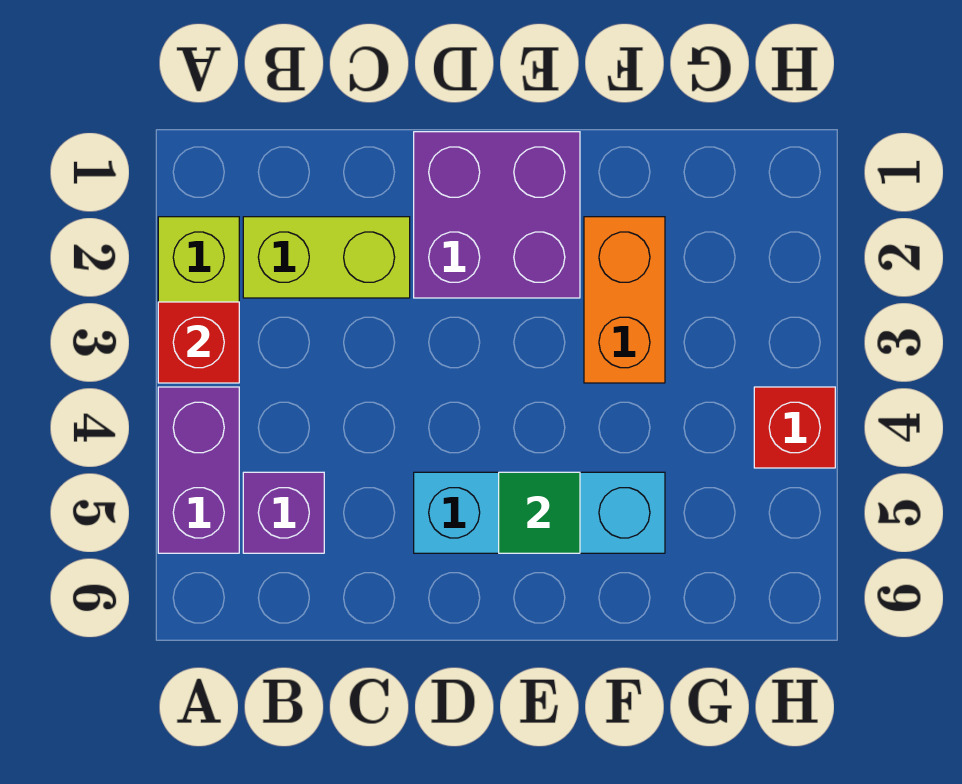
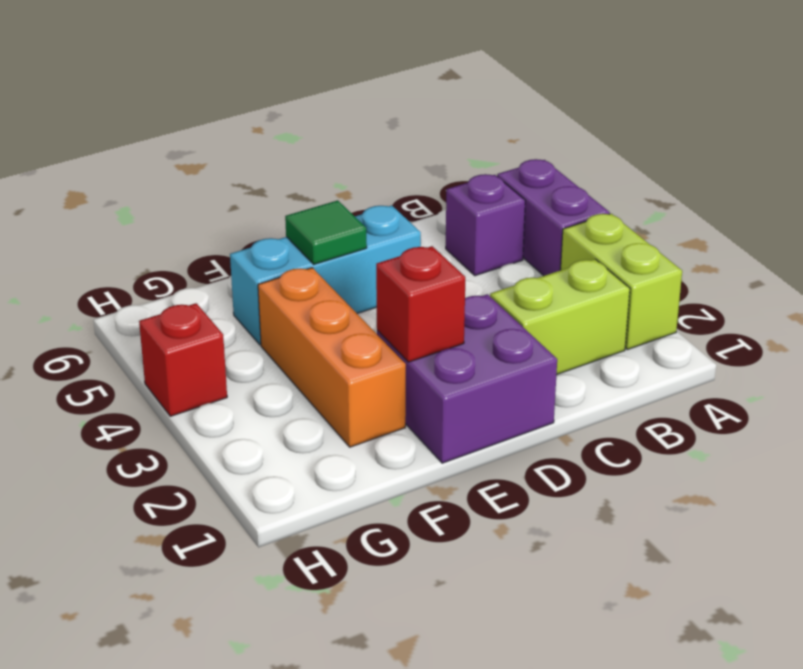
red brick A3 level 2 -> red brick E2 level 2
orange brick F2:F3 level 1 -> orange brick F2:F4 level 1

